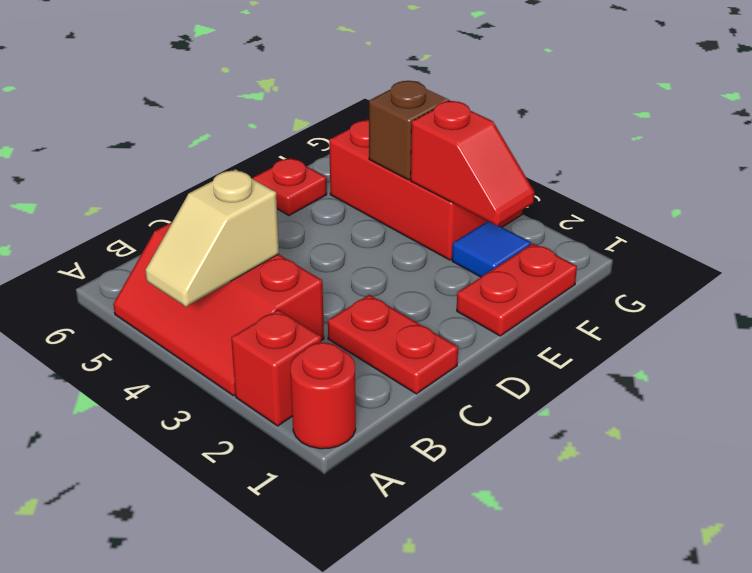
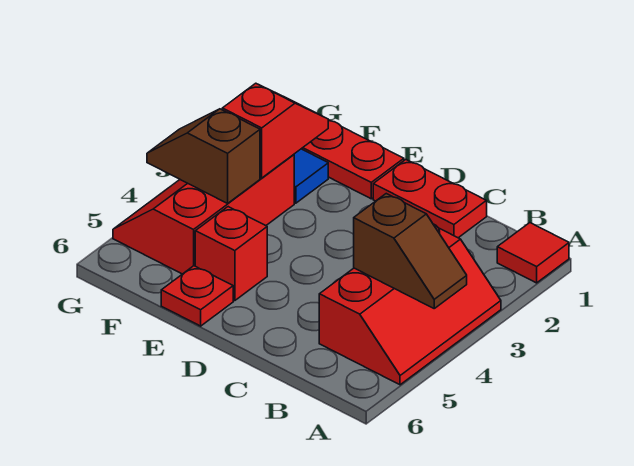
red round brick A1 level 1 -> red tile A1 level 1
red brick A2 level 1 -> red brick E5 level 1
tan slope A4:B4 level 2 top B -> brown slope A4:B4 level 2 top B
red plate C1:C2 level 1 -> red plate C1:D1 level 1

